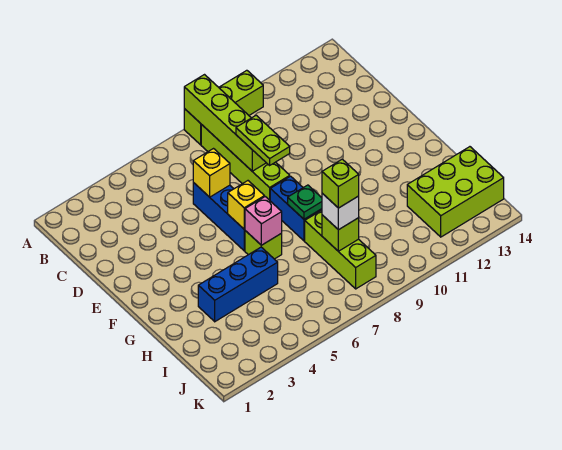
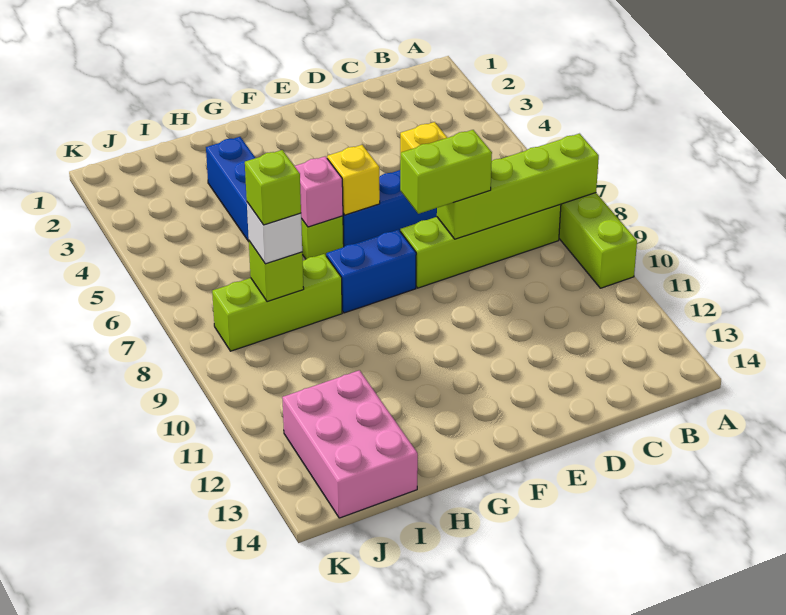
lime plate D8:E8 level 3 -> lime brick D8:E8 level 3
green plate G8 level 2 -> none
lime brick I12:J14 level 1 -> pink brick I12:J14 level 1

